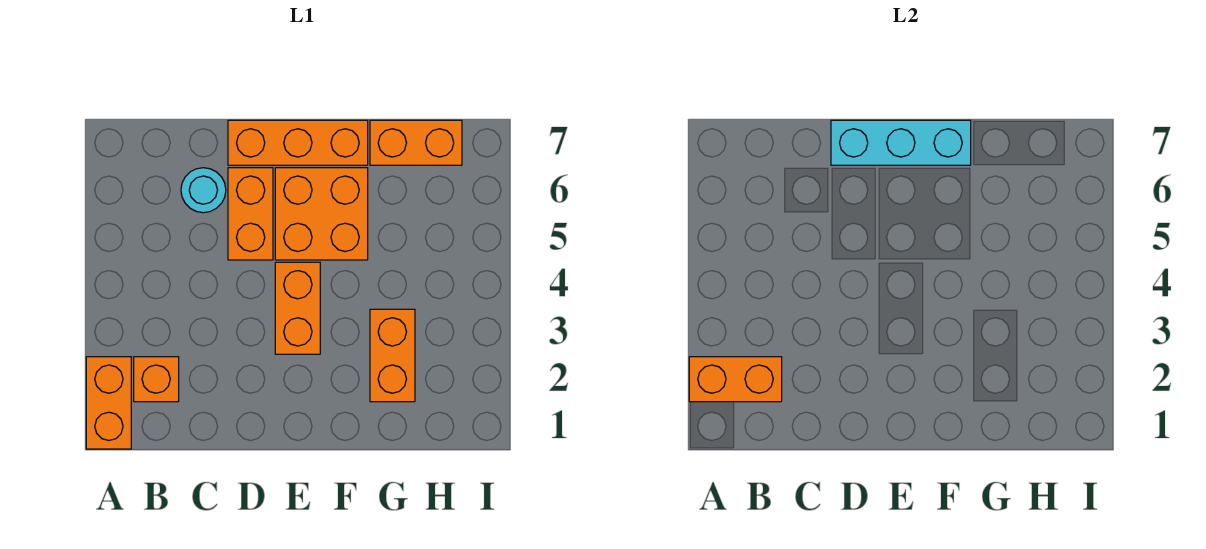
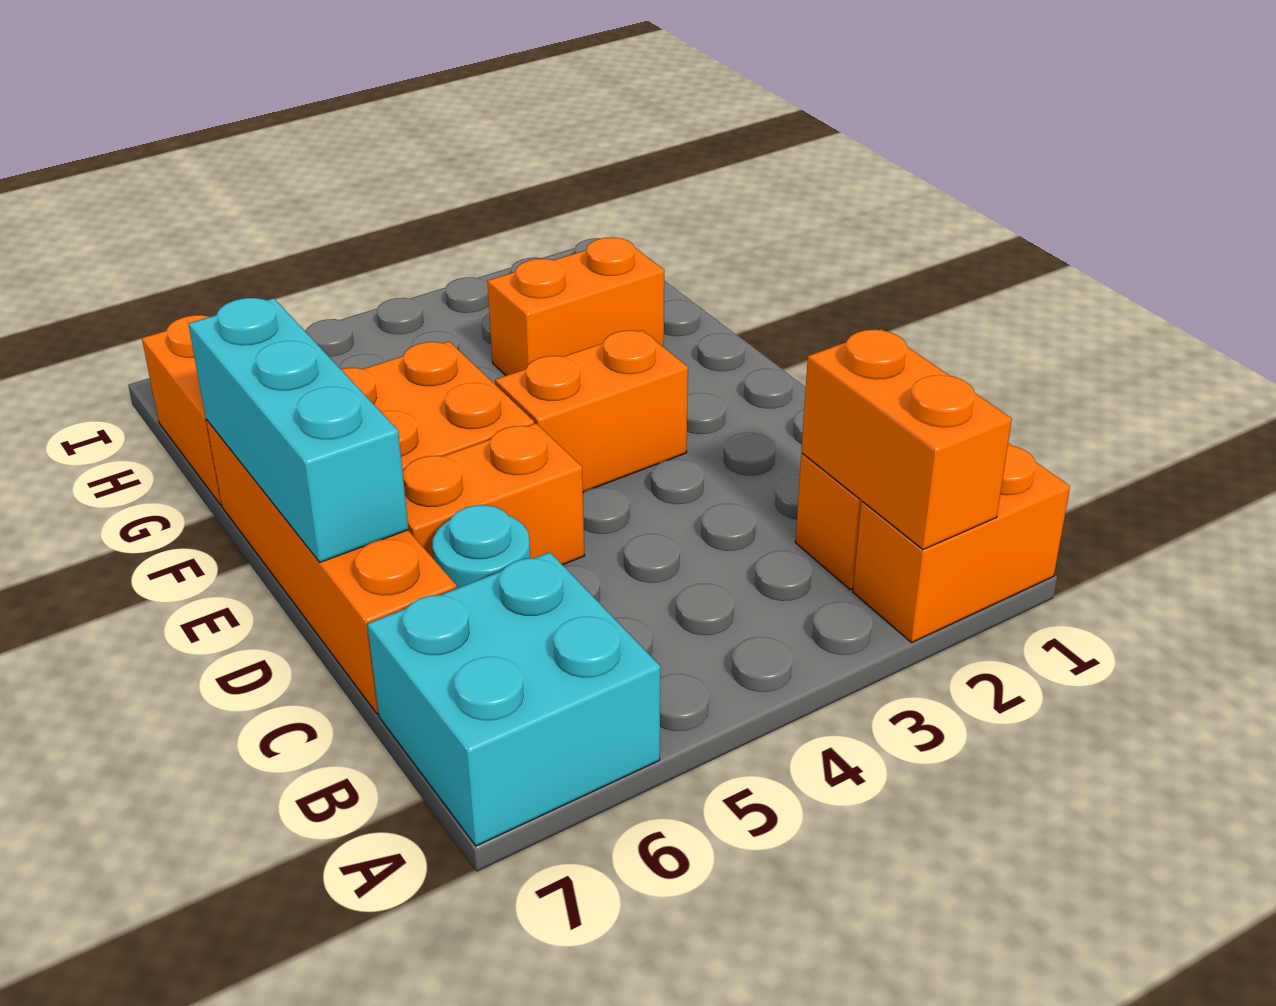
none -> cyan brick A6:B7 level 1
orange brick D7:F7 level 1 -> orange brick C7:F7 level 1

